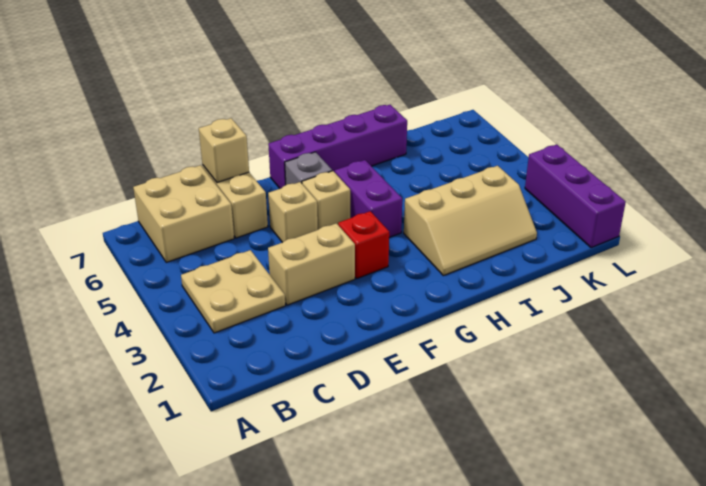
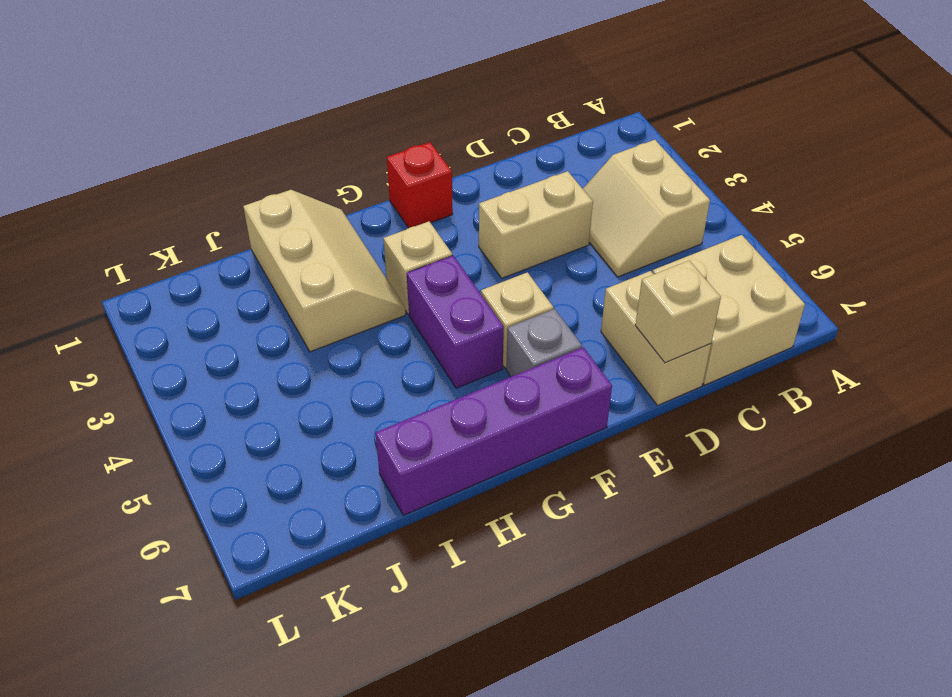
tan plate B3:C4 level 1 -> tan slope B3:C4 level 1 top B
tan brick E5 level 1 -> tan brick G3 level 1
red brick F3 level 1 -> red brick F1 level 1
tan slope H2:J3 level 1 top 3 -> tan slope H1:I3 level 1 top I
purple brick L1:L3 level 1 -> none

